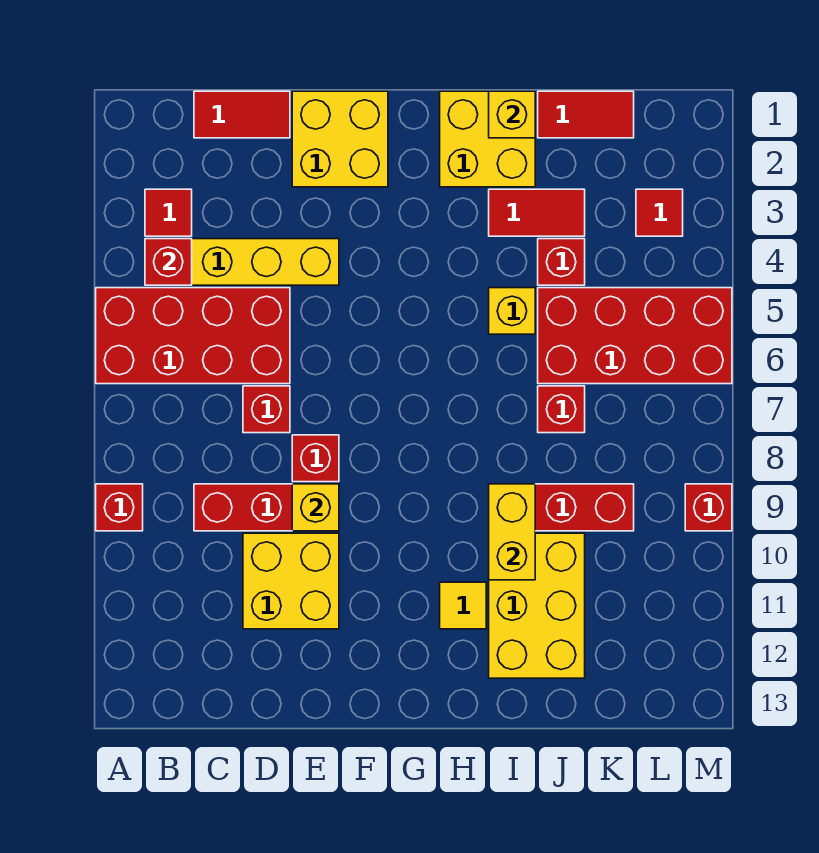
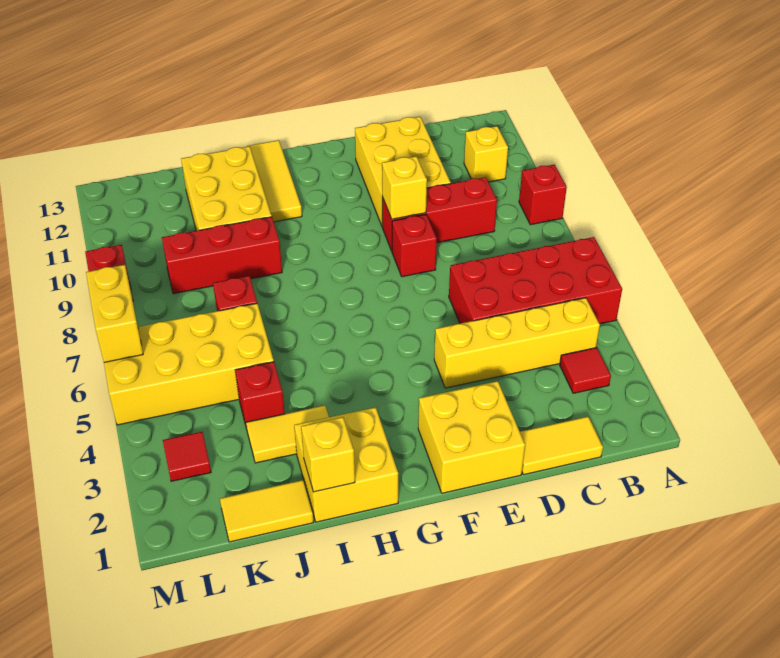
red brick B4 level 2 -> none
red tile C1:D1 level 1 -> yellow tile C1:D1 level 1
red brick D7 level 1 -> none
yellow brick D10:E11 level 1 -> yellow brick D10:E12 level 1
yellow tile H11 level 1 -> yellow tile H11:H13 level 1
red tile I3:J3 level 1 -> yellow tile I3:J3 level 1
yellow brick I5 level 1 -> yellow brick B11 level 1
yellow brick I9:I10 level 2 -> yellow brick M6:M7 level 2
red tile J1:K1 level 1 -> yellow tile J1:K1 level 1
red brick J5:M6 level 1 -> yellow brick J5:M6 level 1

